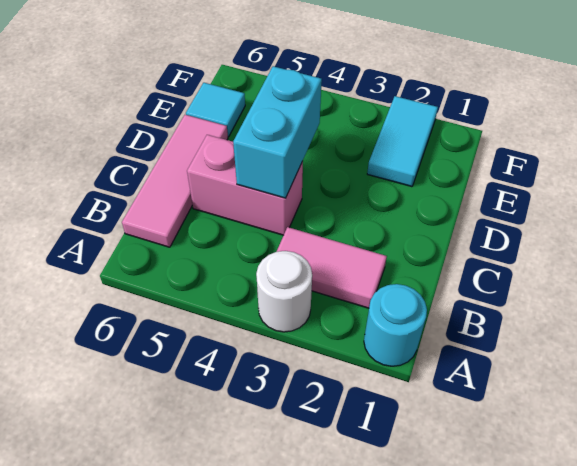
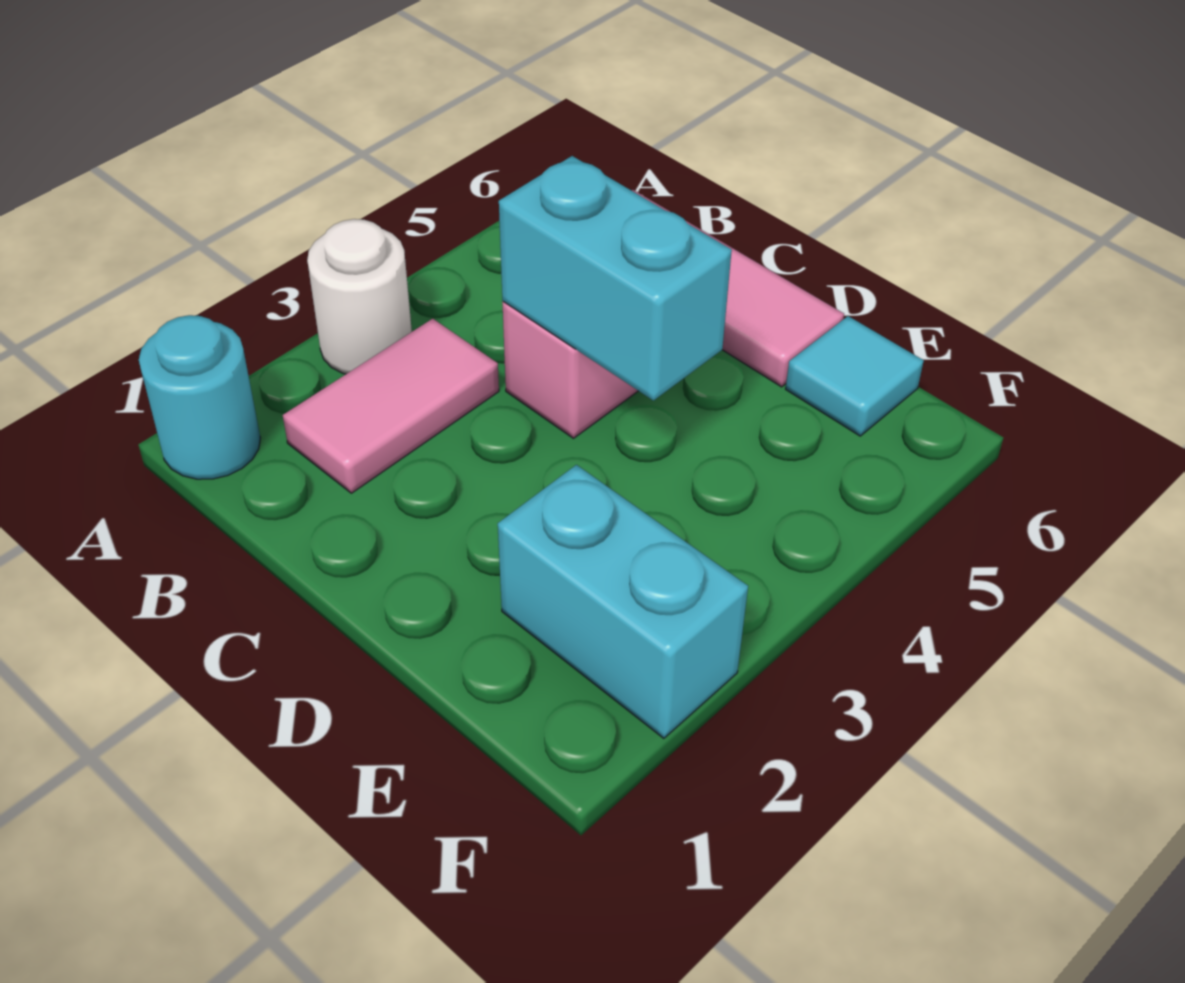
cyan tile E2:F2 level 1 -> cyan brick E2:F2 level 1

